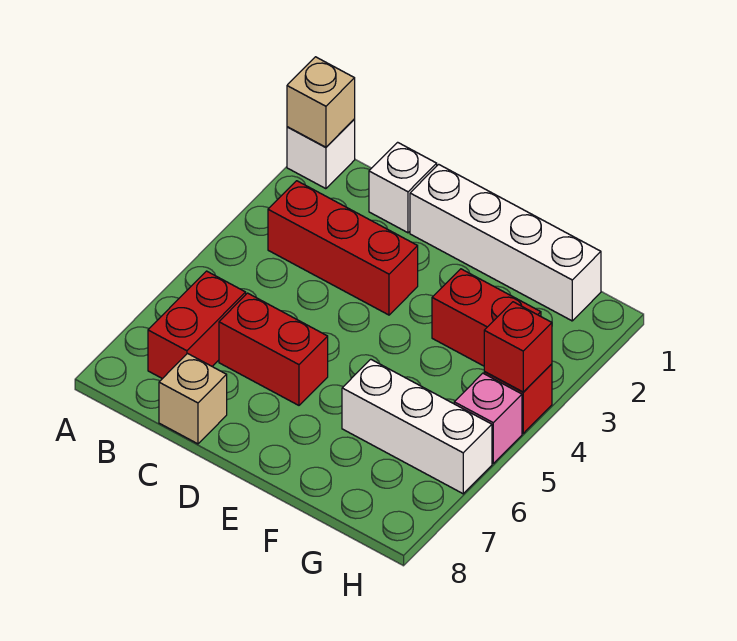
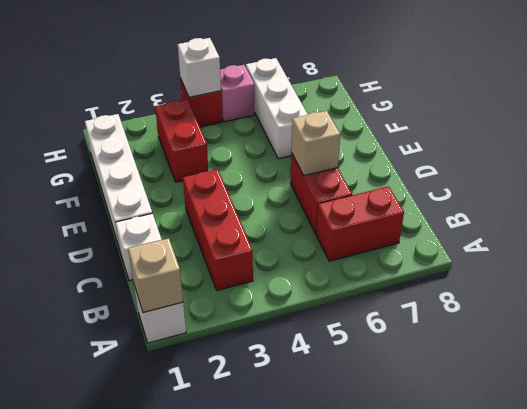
tan brick C8 level 1 -> tan brick D6 level 2
red brick H4 level 2 -> white brick H4 level 2

